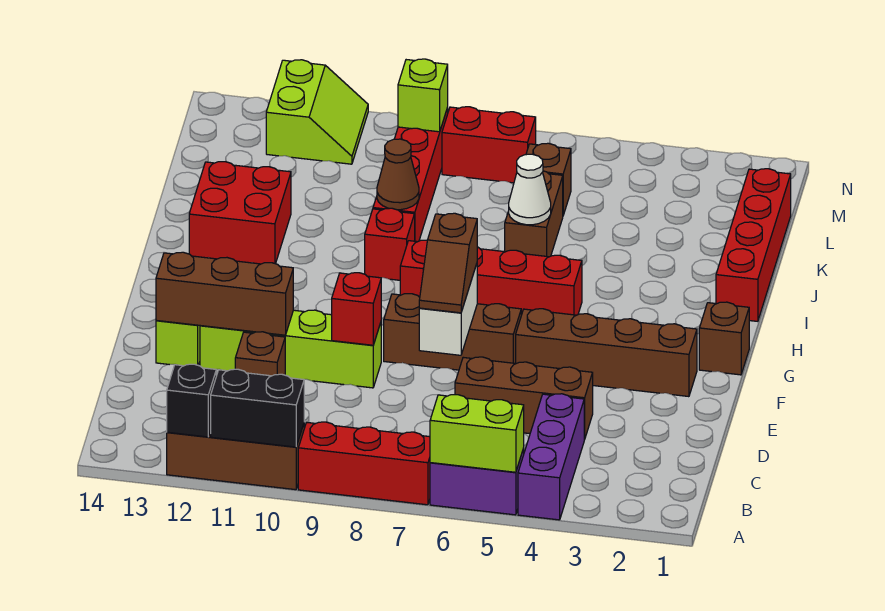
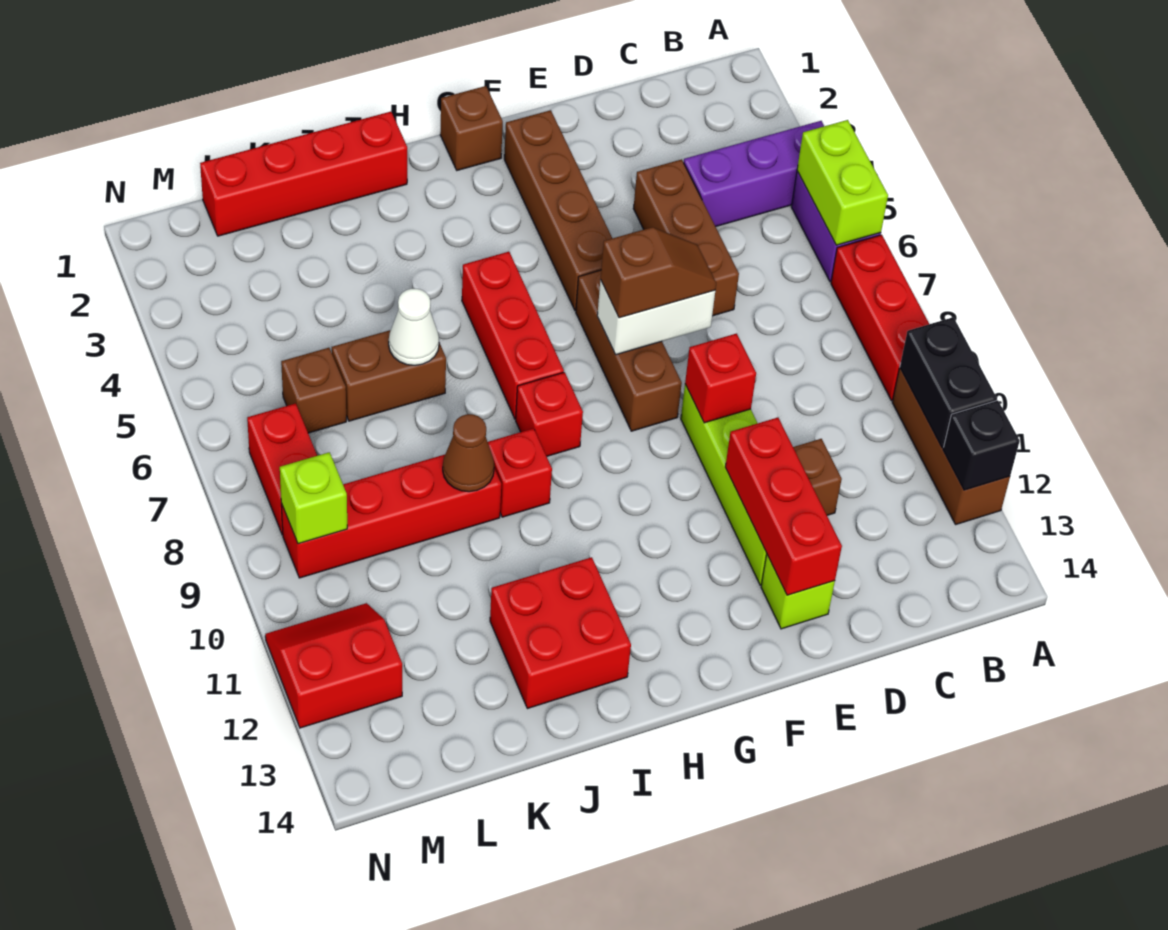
brown brick E11:E13 level 2 -> red brick E11:E13 level 2
lime slope M11:N12 level 1 top 12 -> red slope M11:N12 level 1 top 12

